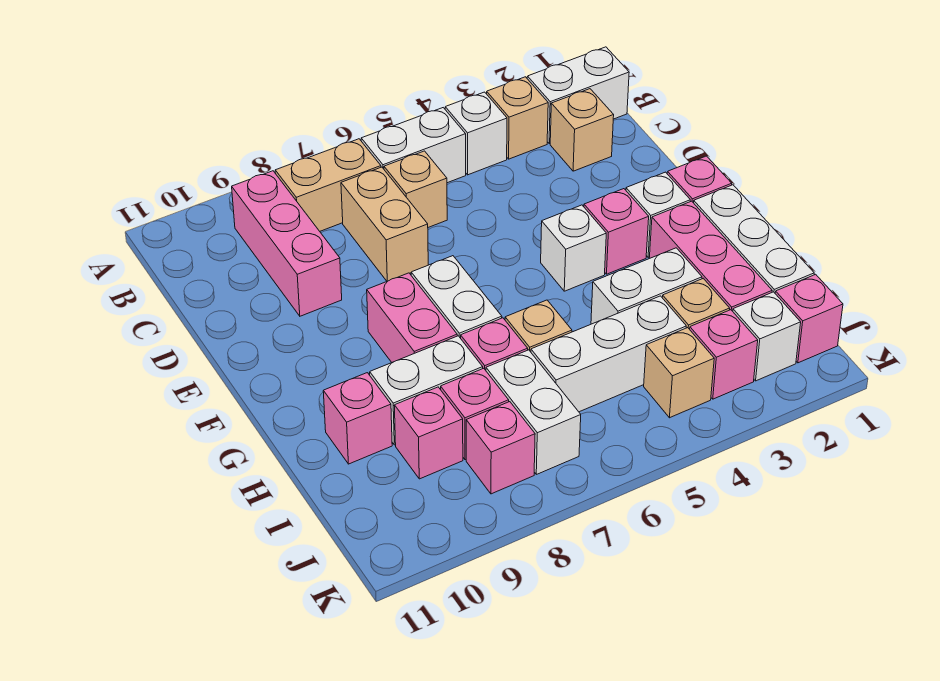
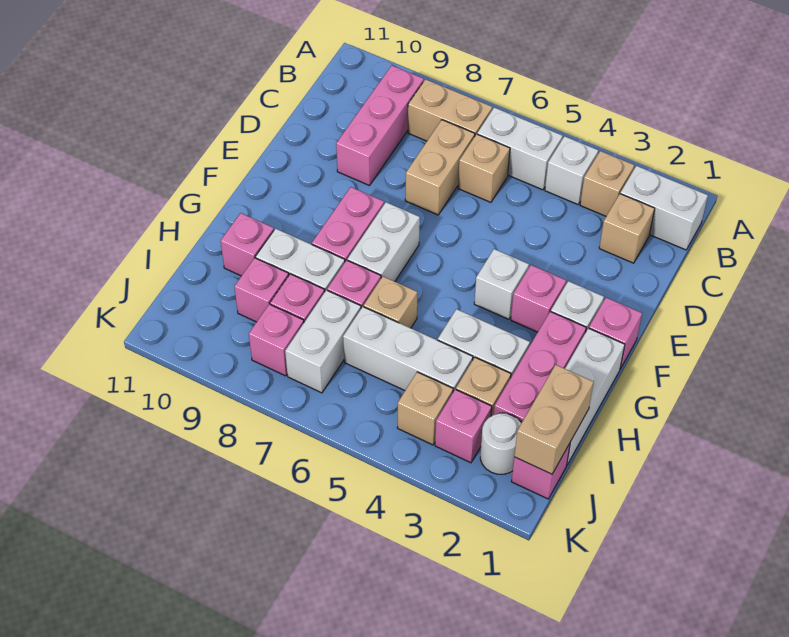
none -> tan brick I1:J1 level 2
white brick J2 level 1 -> white round brick J2 level 1

